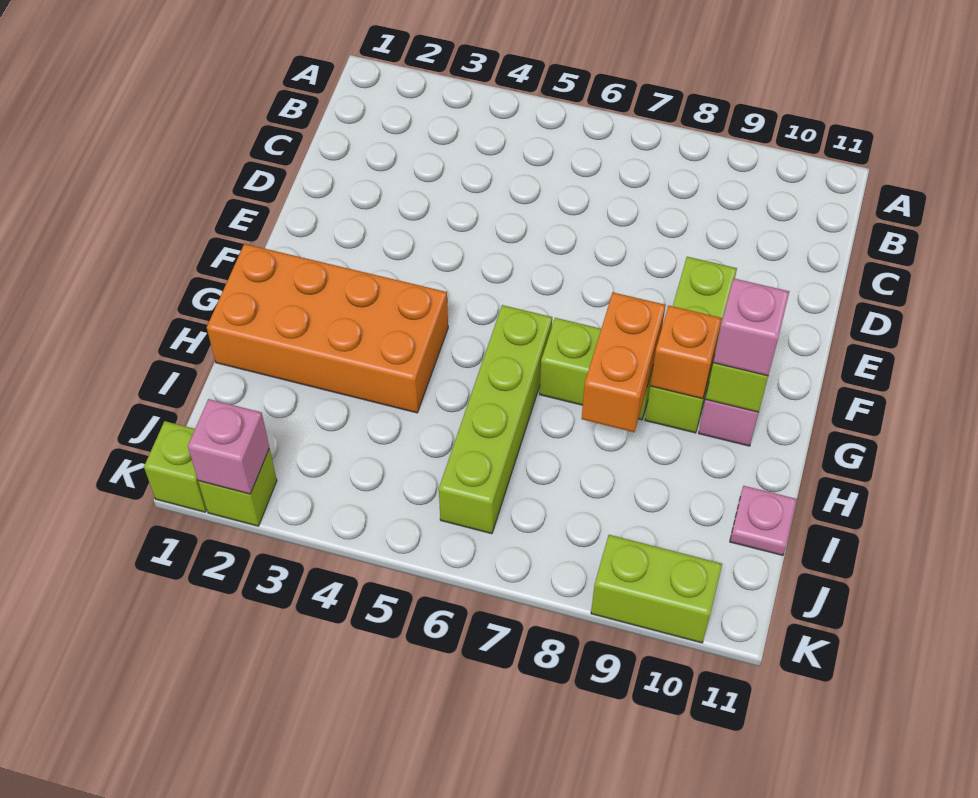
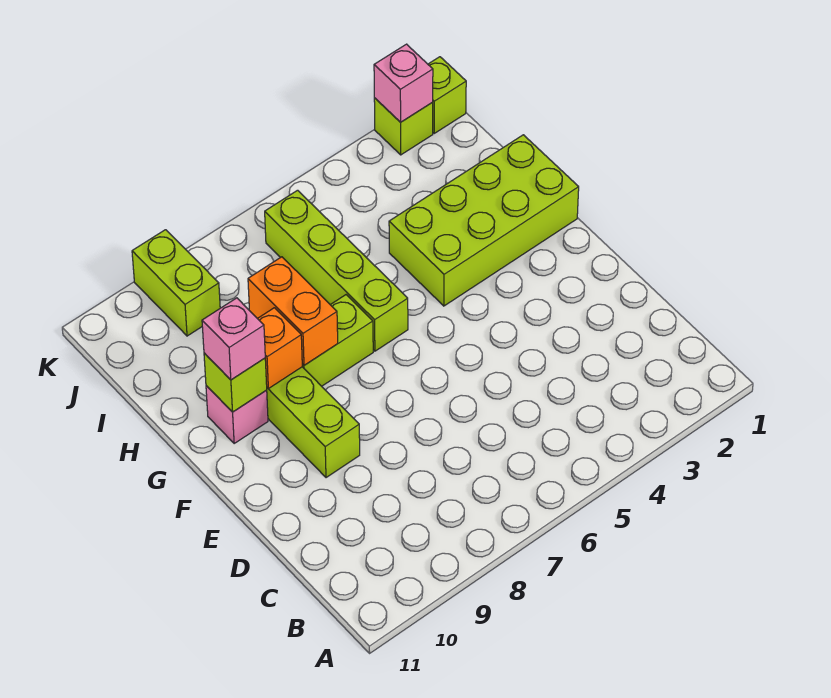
orange brick G1:H4 level 1 -> lime brick G1:H4 level 1
pink plate I11 level 1 -> none
lime brick K9:K10 level 1 -> lime brick J9:K9 level 1

